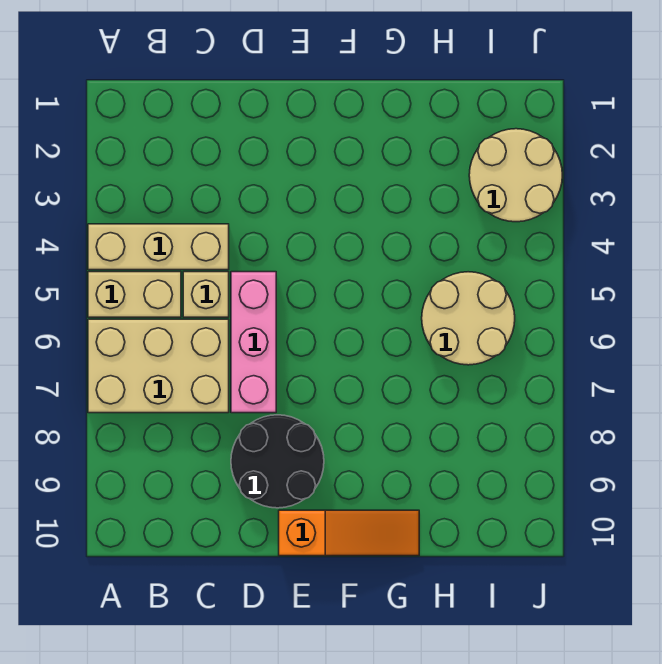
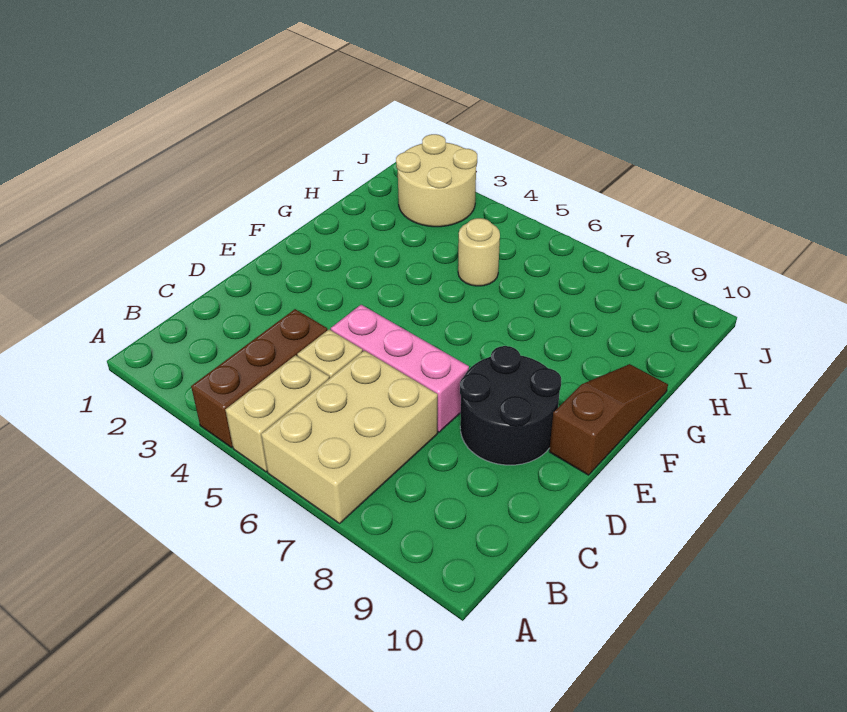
tan brick A4:C4 level 1 -> brown brick A4:C4 level 1
orange slope E10:G10 level 1 top E -> brown slope E10:G10 level 1 top E
tan round brick H5:I6 level 1 -> tan round brick H5 level 1

